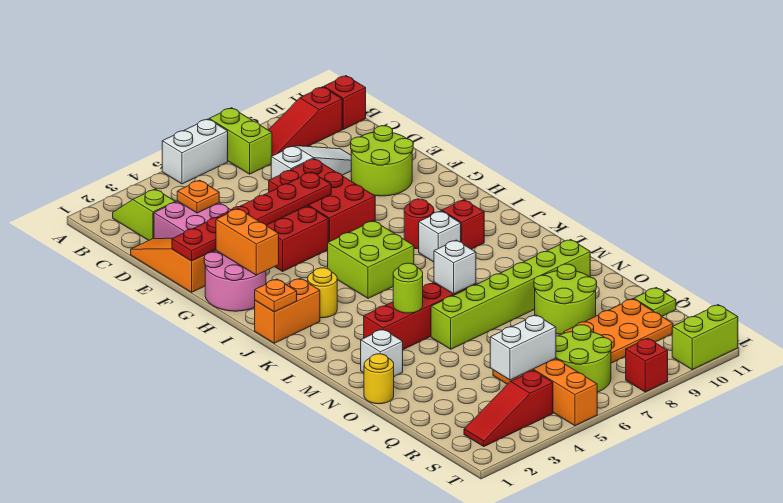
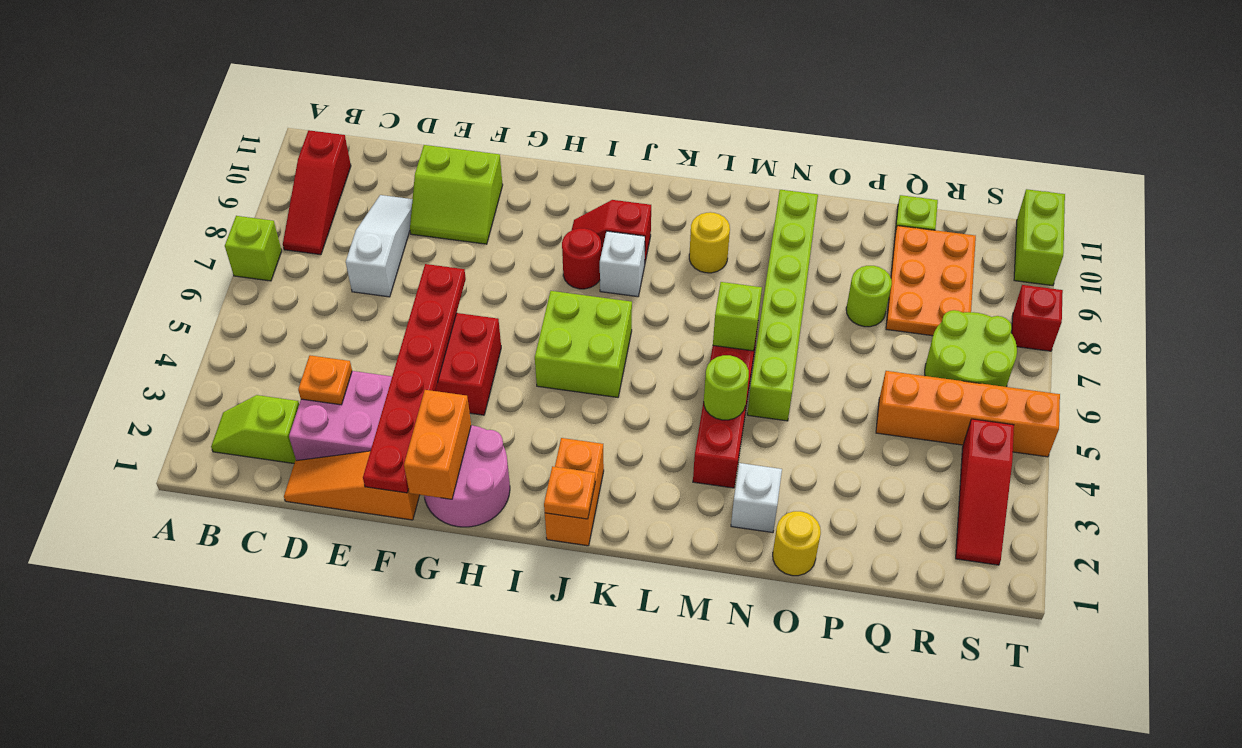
white brick A5:A6 level 1 -> none
lime brick A7:B7 level 1 -> lime brick A7 level 1
red brick B11 level 1 -> none
red brick E6:G7 level 1 -> none
lime round brick E9:F10 level 1 -> lime slope E9:F10 level 1 top 10
orange brick G2:H2 level 2 -> orange brick G1:G2 level 2
yellow round brick J3 level 1 -> yellow round brick L9 level 1
white brick M6 level 2 -> lime brick M6 level 2
lime round brick O8:P9 level 1 -> lime round brick P8 level 1
white brick R4:R5 level 2 -> none

